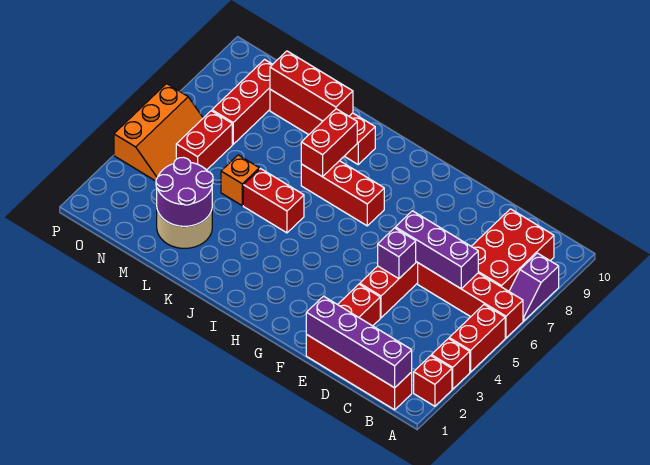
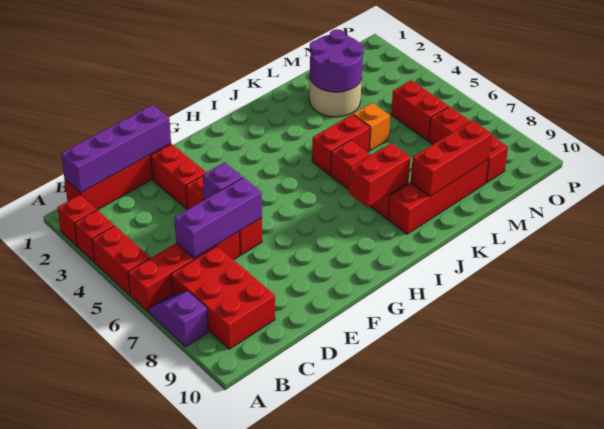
red brick H7:J7 level 1 -> red brick J6:J8 level 1
red brick J7:J8 level 2 -> red brick I8:J8 level 2
orange slope O4:P6 level 1 top P -> none

